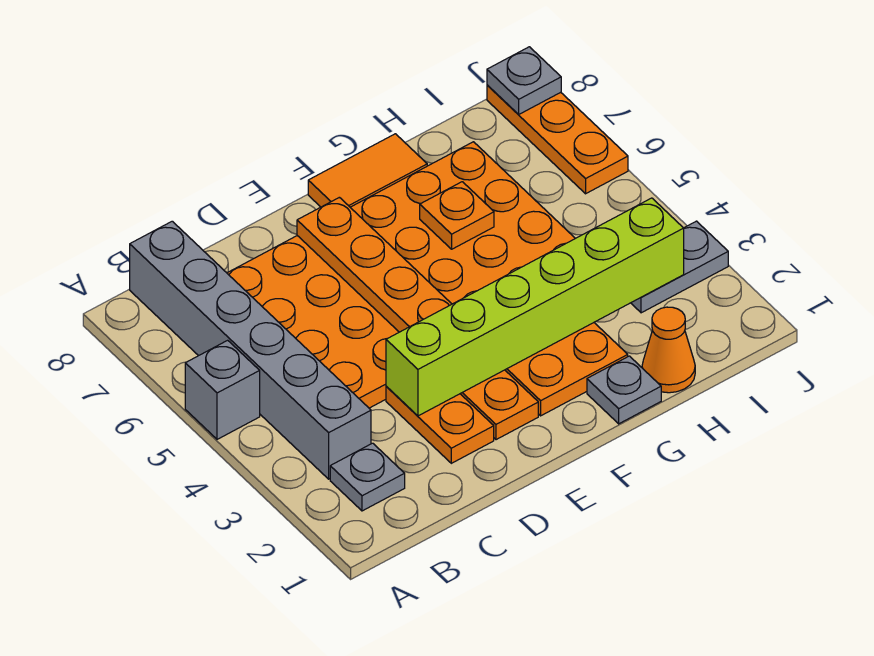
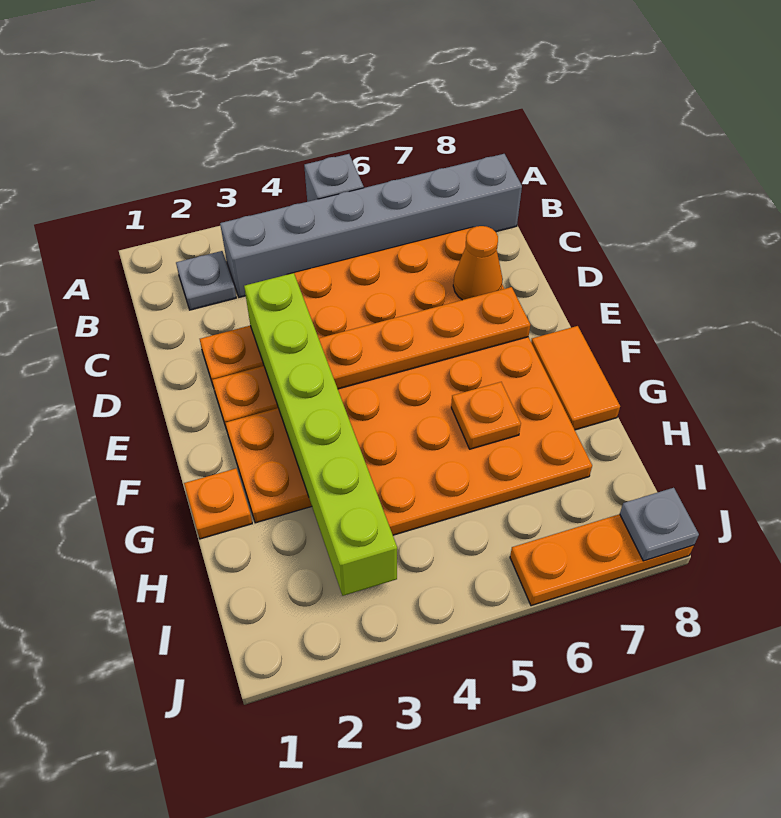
grey plate G1 level 1 -> orange plate G1 level 1
orange cone H1 level 1 -> orange cone D7 level 2
grey plate I3:J3 level 1 -> none

